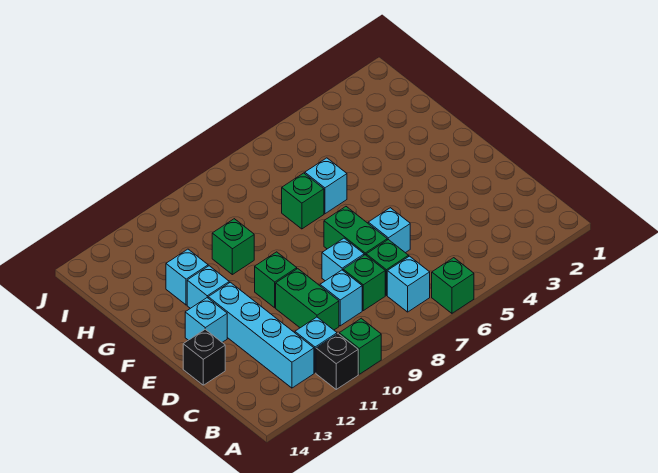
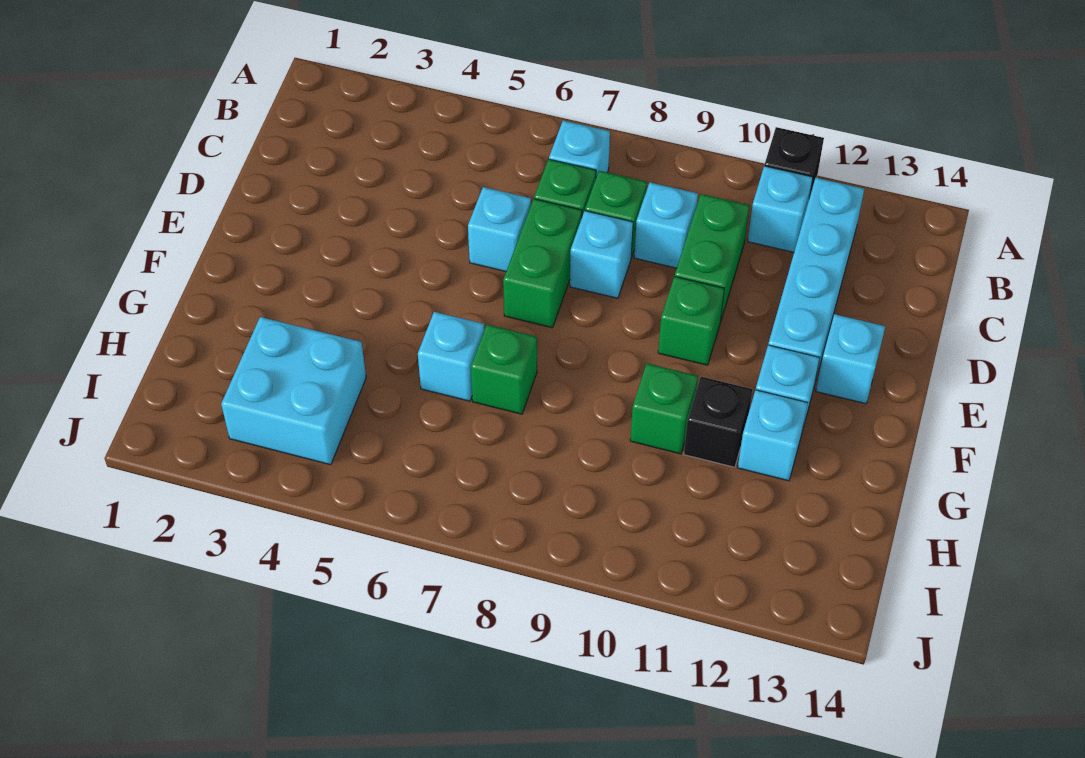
green brick A6 level 1 -> none
green brick A10 level 1 -> none
black brick D14 level 1 -> black brick G11 level 1
none -> cyan brick H3:I4 level 1

